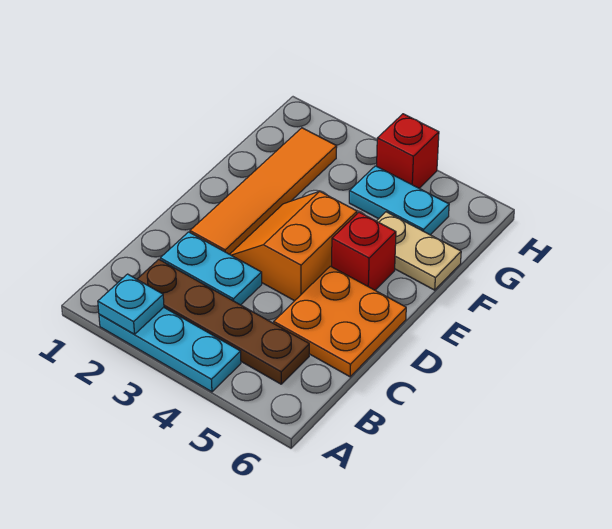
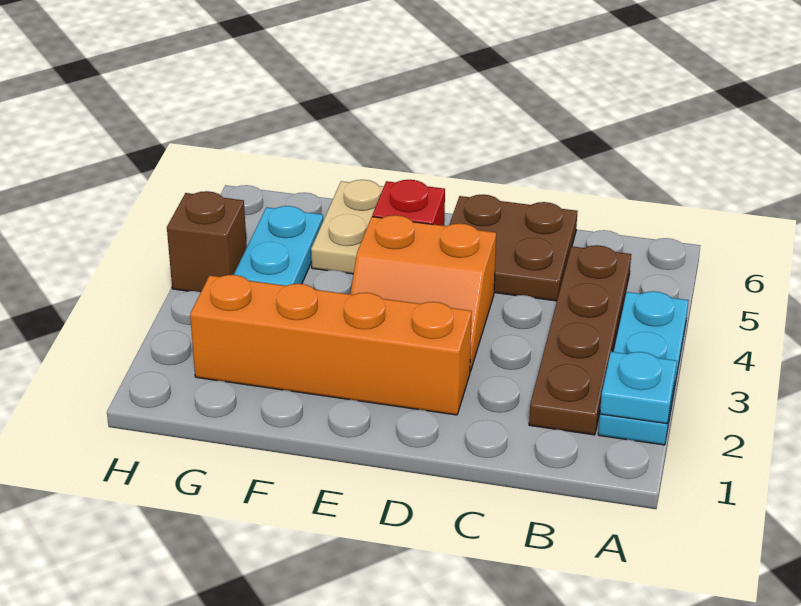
cyan plate C2:C3 level 1 -> none
orange plate C5:D6 level 1 -> brown plate C5:D6 level 1
orange tile D2:G2 level 1 -> orange brick D2:G2 level 1
red brick H4 level 1 -> brown brick H4 level 1

